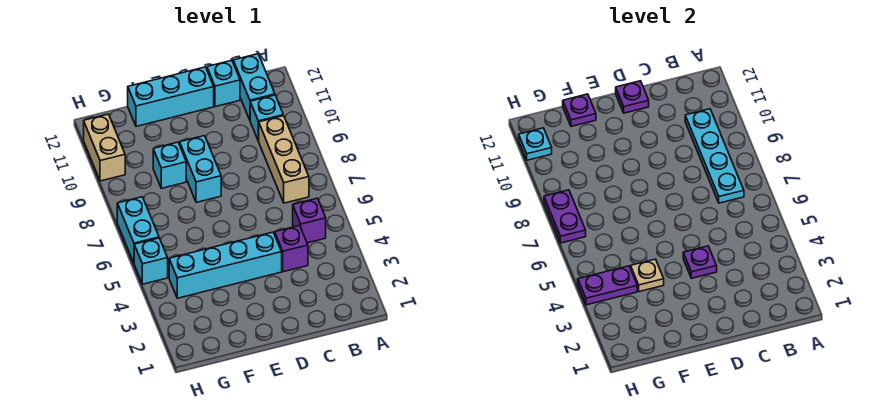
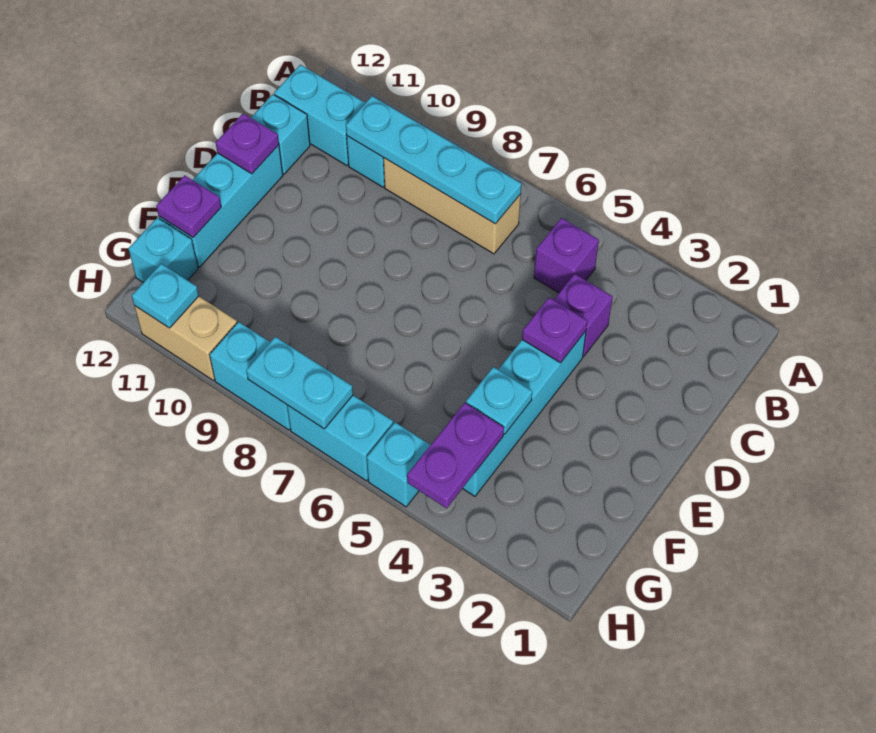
cyan brick E8:E9 level 1 -> cyan brick H8:H9 level 1
tan plate F4 level 2 -> cyan plate F4 level 2
cyan brick F9 level 1 -> cyan brick G12 level 1
purple plate H7:H8 level 2 -> cyan plate H7:H8 level 2

